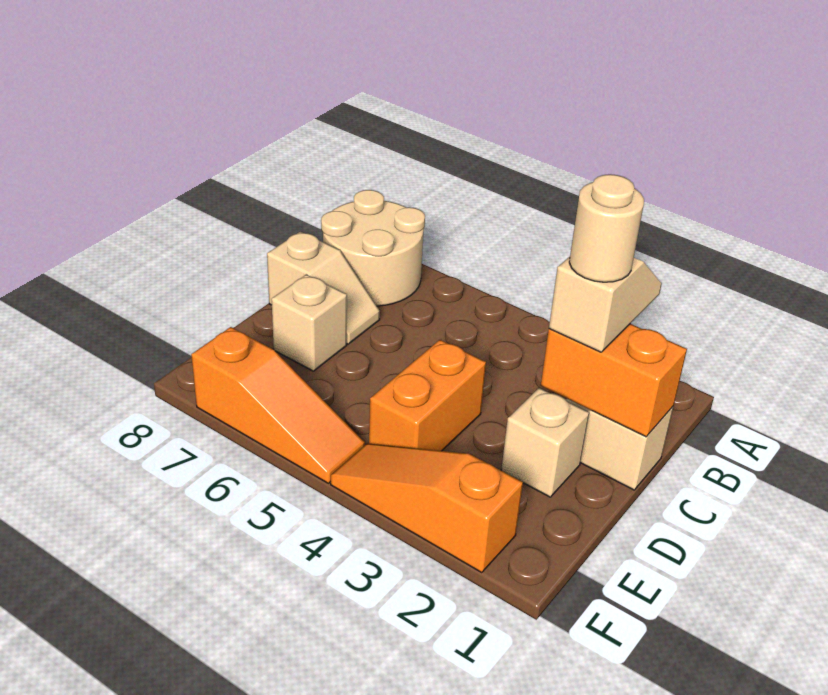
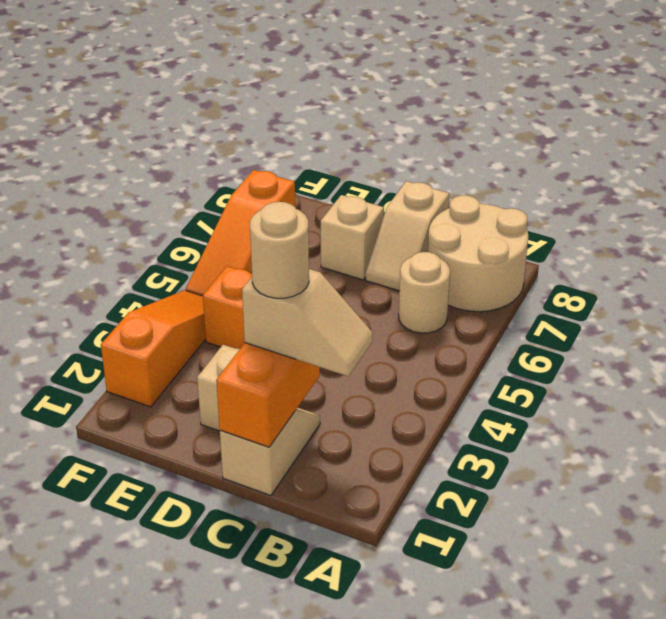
none -> tan round brick B6 level 1

